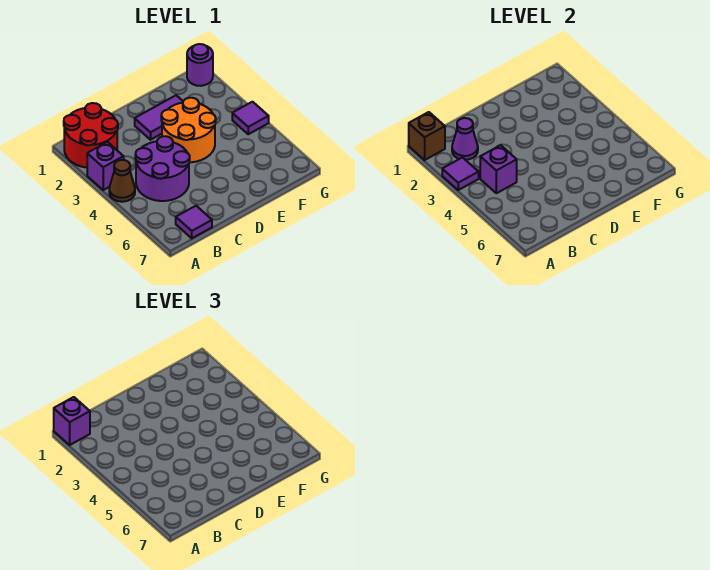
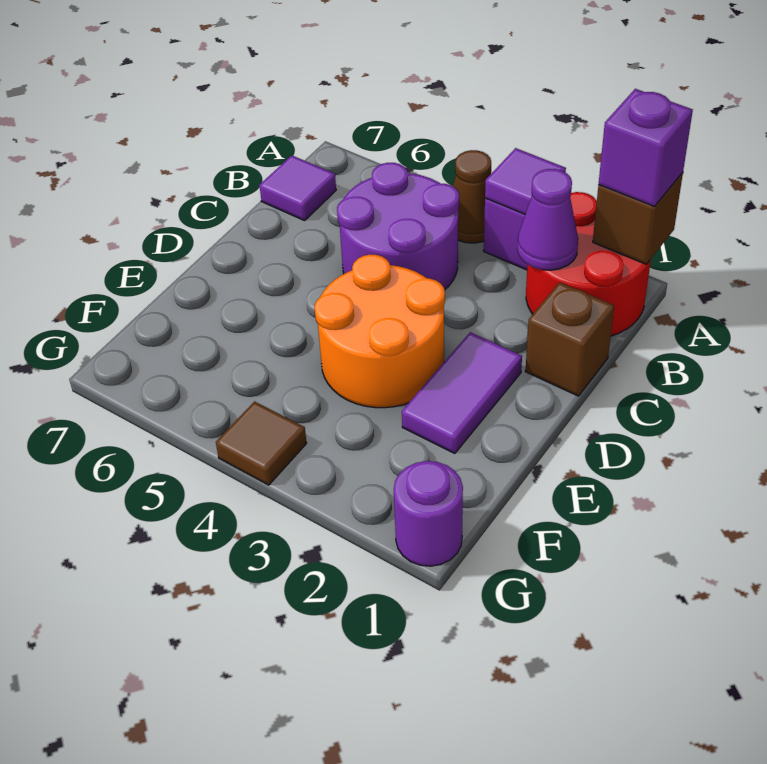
purple brick B4 level 2 -> none
none -> brown brick C1 level 1
purple tile G4 level 1 -> brown tile G4 level 1

